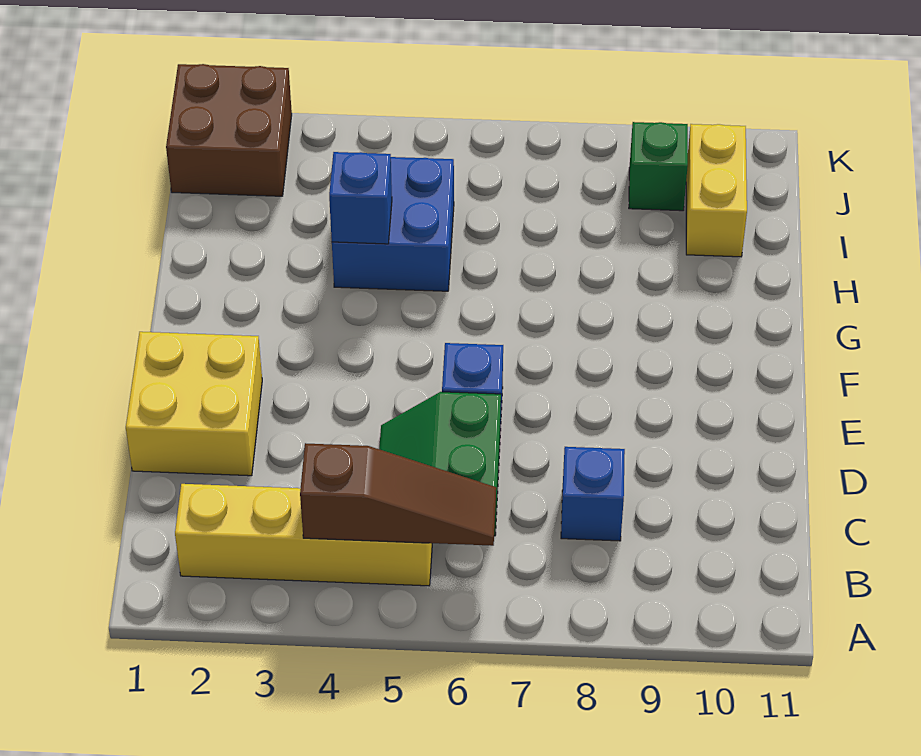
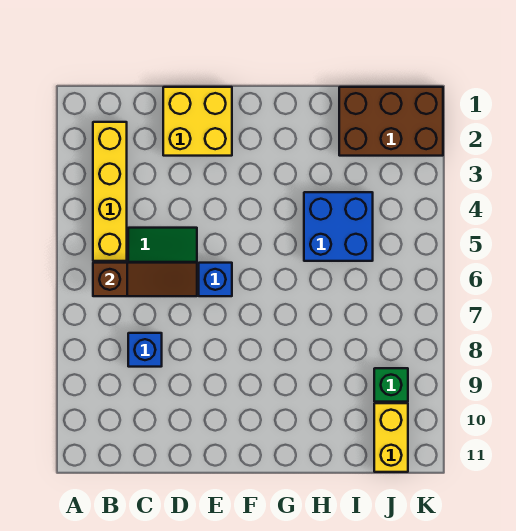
brown slope B4:B6 level 2 top 4 -> brown slope B6:D6 level 2 top B
blue brick H4 level 2 -> none
yellow brick I10:J10 level 1 -> yellow brick J10:J11 level 1
brown brick J1:K2 level 1 -> brown brick I1:K2 level 1

